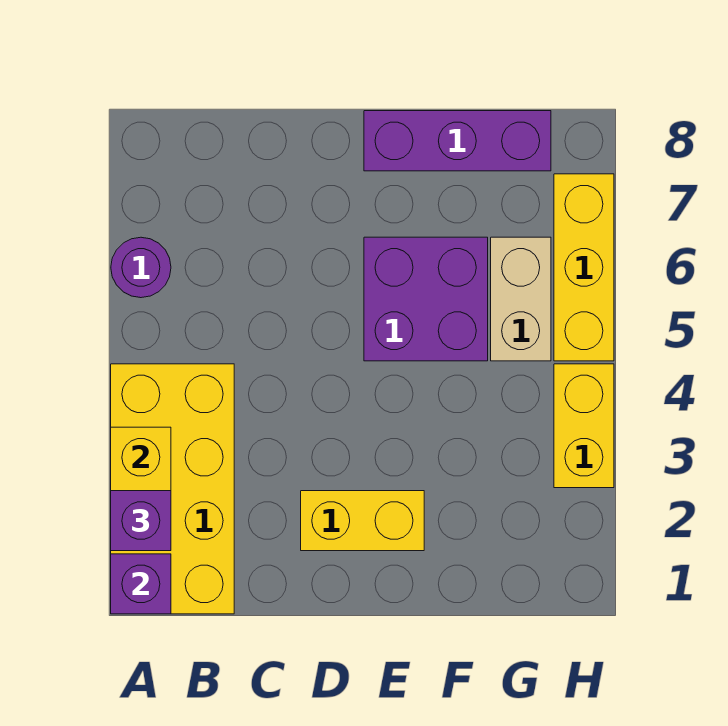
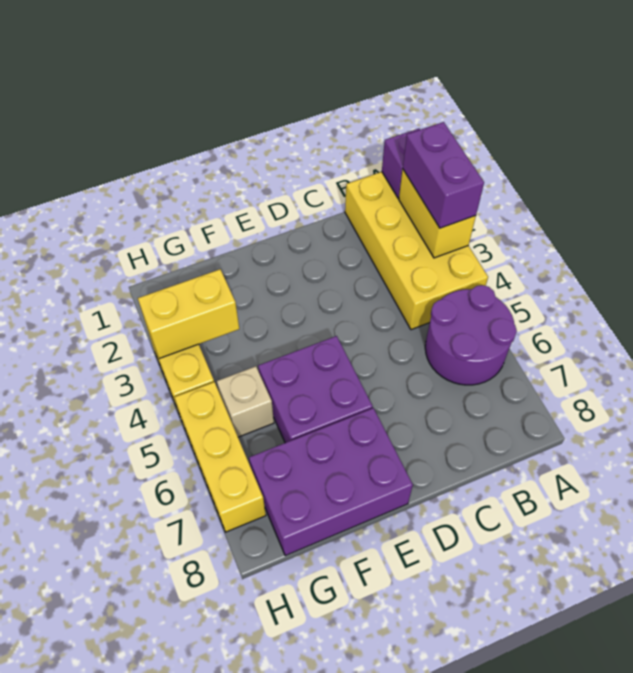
purple brick A2 level 3 -> purple brick A2:A3 level 3
purple round brick A6 level 1 -> purple round brick A5:B6 level 1
yellow brick D2:E2 level 1 -> yellow brick G3:H3 level 2
purple brick E8:G8 level 1 -> purple brick E7:G8 level 1
tan brick G5:G6 level 1 -> tan brick G5 level 1

